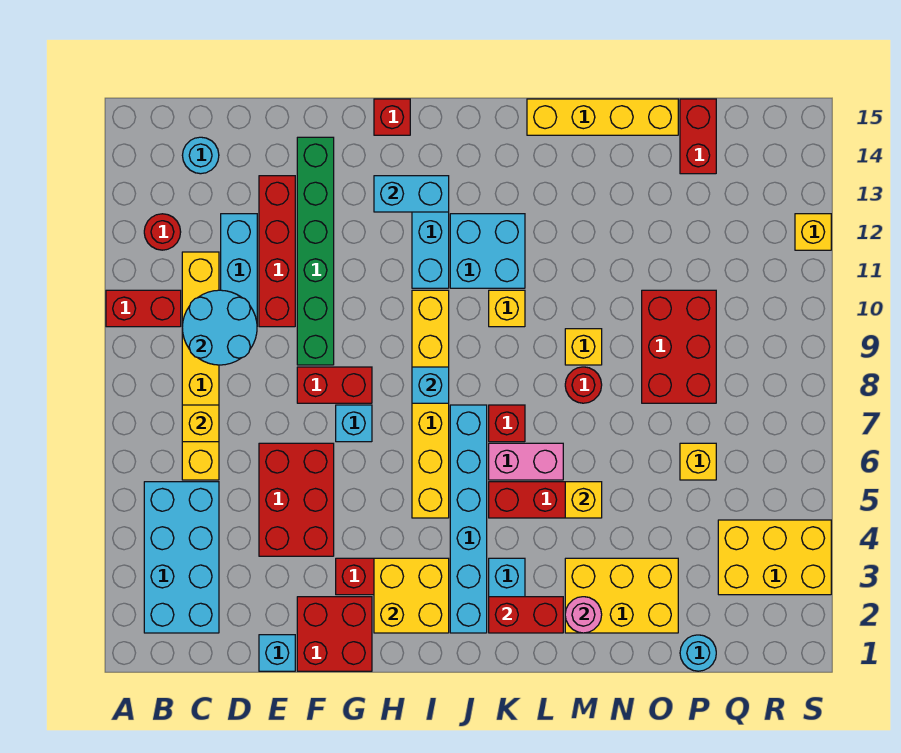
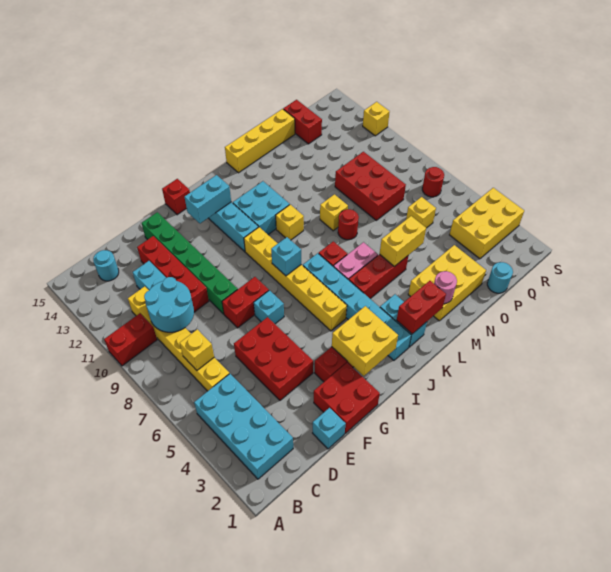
red round brick B12 level 1 -> red round brick R7 level 1
yellow brick M5 level 2 -> yellow brick M5:N5 level 2

